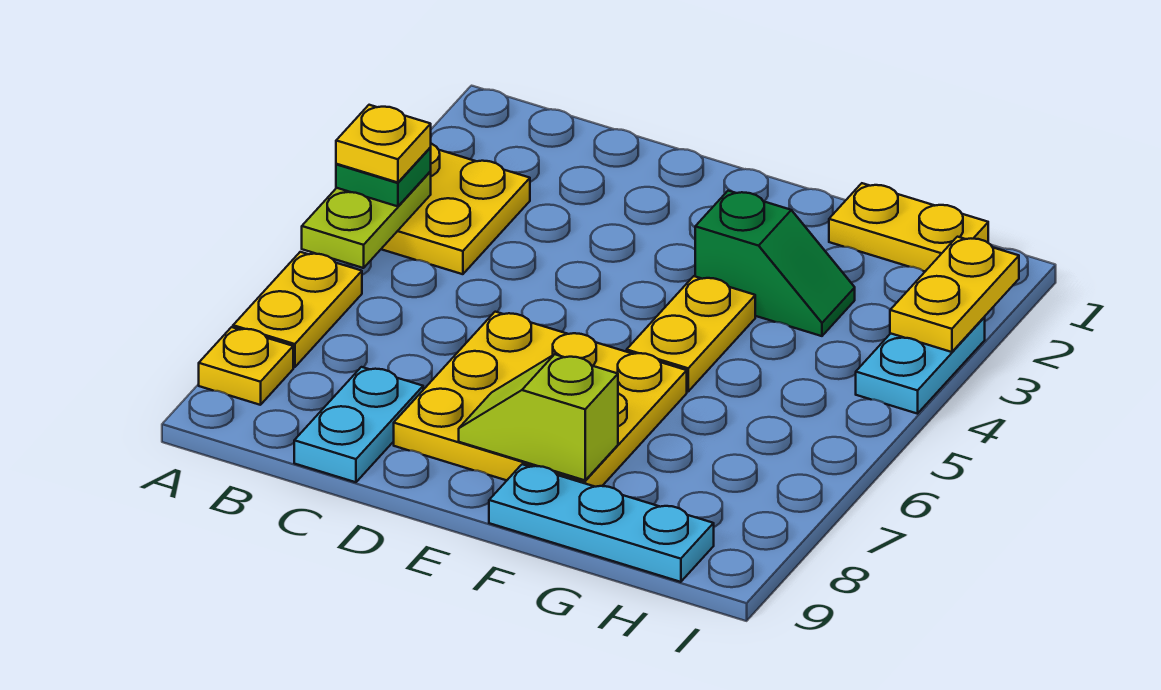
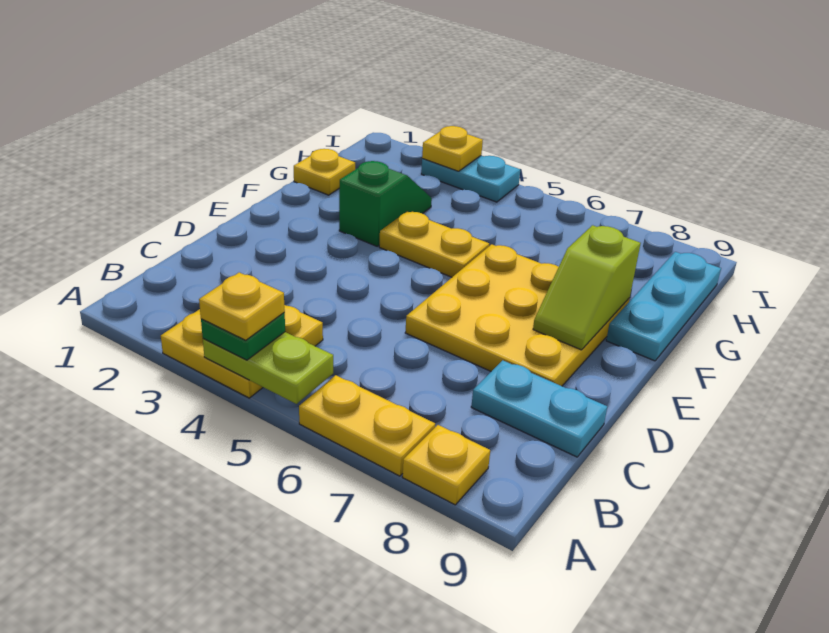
yellow plate G1:H1 level 1 -> yellow plate G1 level 1
yellow plate I2:I3 level 2 -> yellow plate I3 level 2

